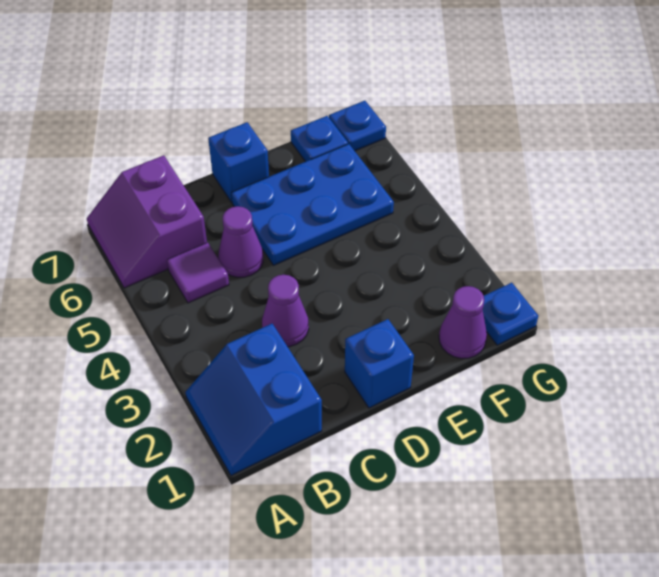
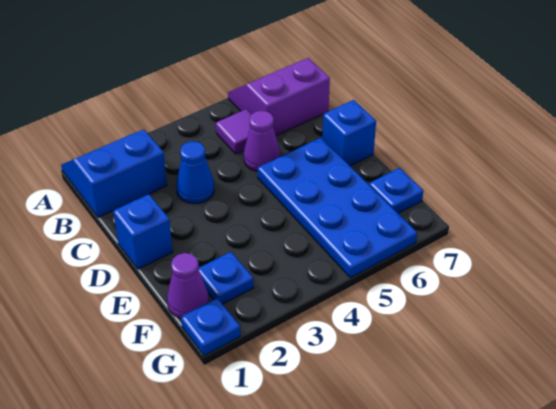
purple cone C3 level 1 -> blue cone C3 level 1
blue plate D5:F6 level 1 -> blue plate D5:G6 level 1
blue plate G7 level 1 -> blue plate F2 level 1

